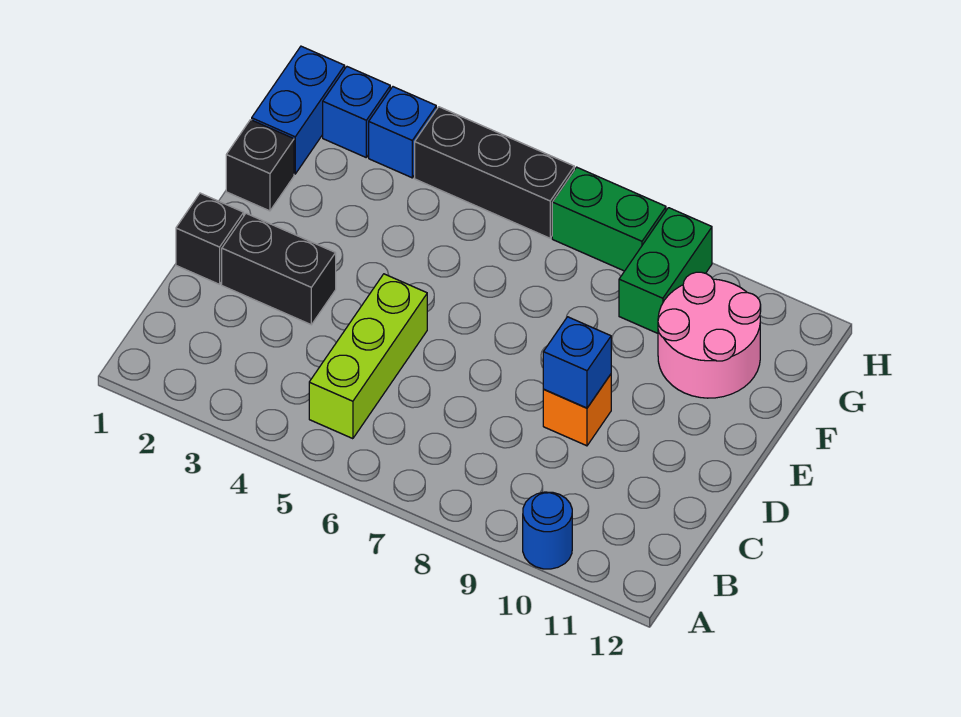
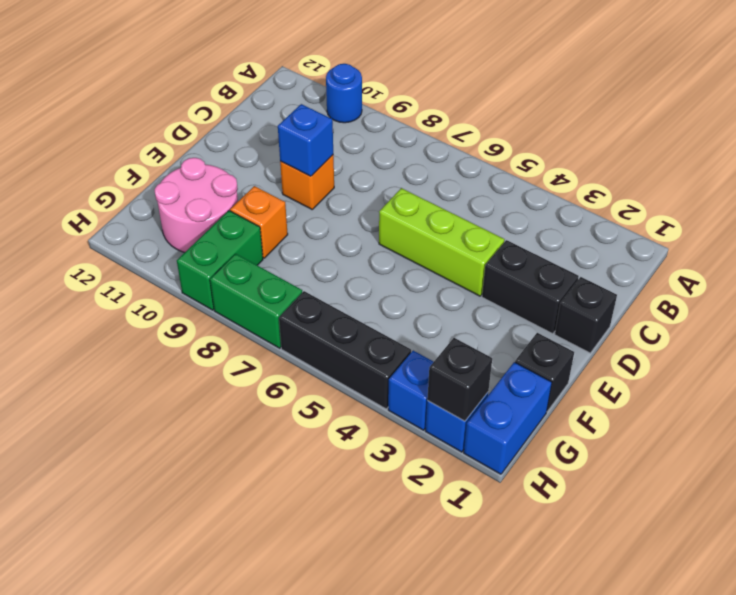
lime brick B5:D5 level 1 -> lime brick D4:D6 level 1
none -> orange brick F9 level 1
none -> black brick H2 level 2

